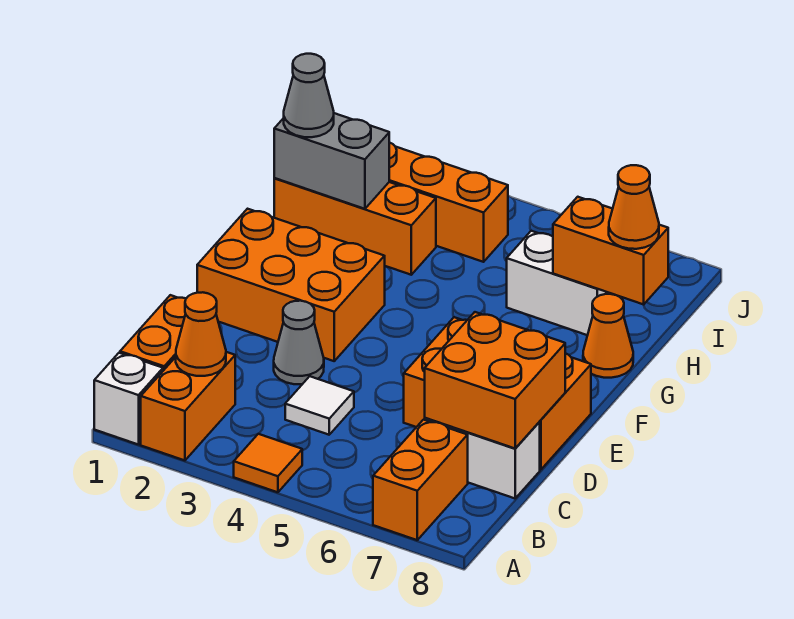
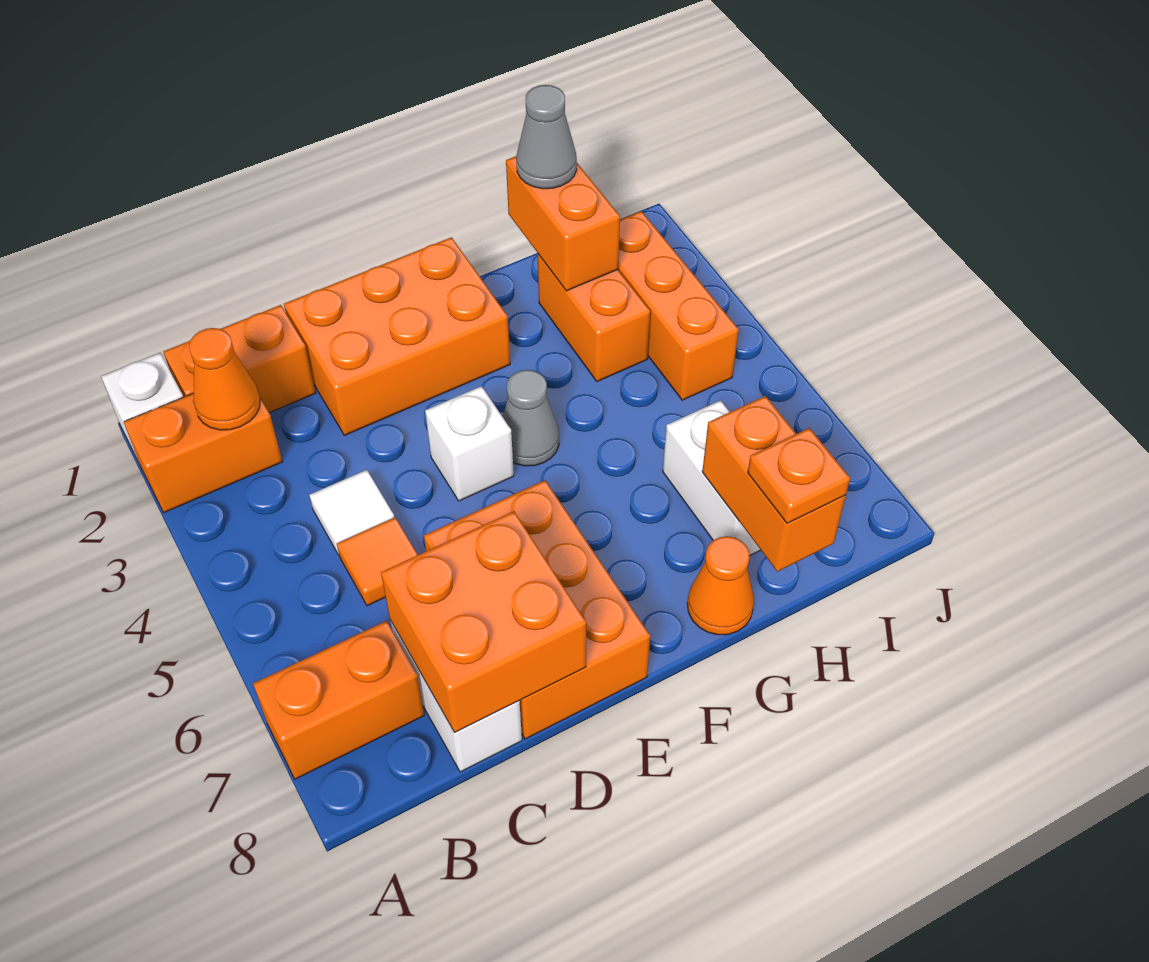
orange tile A4 level 1 -> orange tile C5 level 1
grey cone D3 level 1 -> grey cone F4 level 1
orange brick E1:F3 level 1 -> orange brick D1:F2 level 1
none -> white brick E4 level 1
orange brick H1:H3 level 1 -> orange brick H2:H3 level 1
grey brick H1:H2 level 2 -> orange brick H1:H2 level 2
orange cone H8 level 3 -> orange plate H8 level 3

